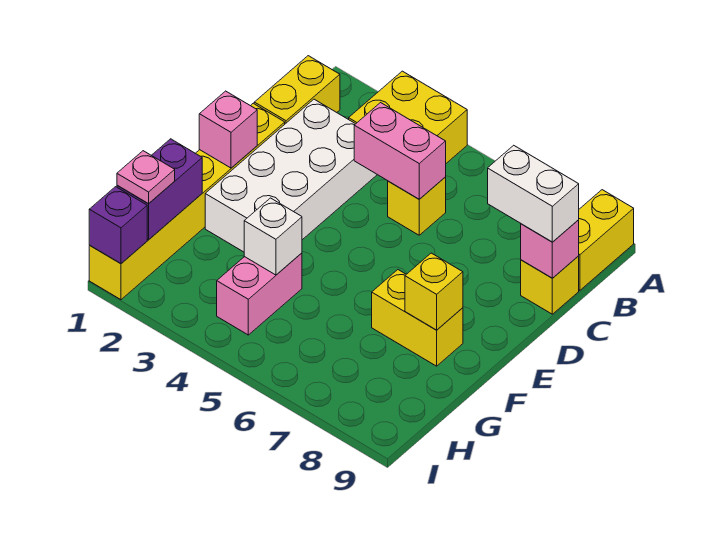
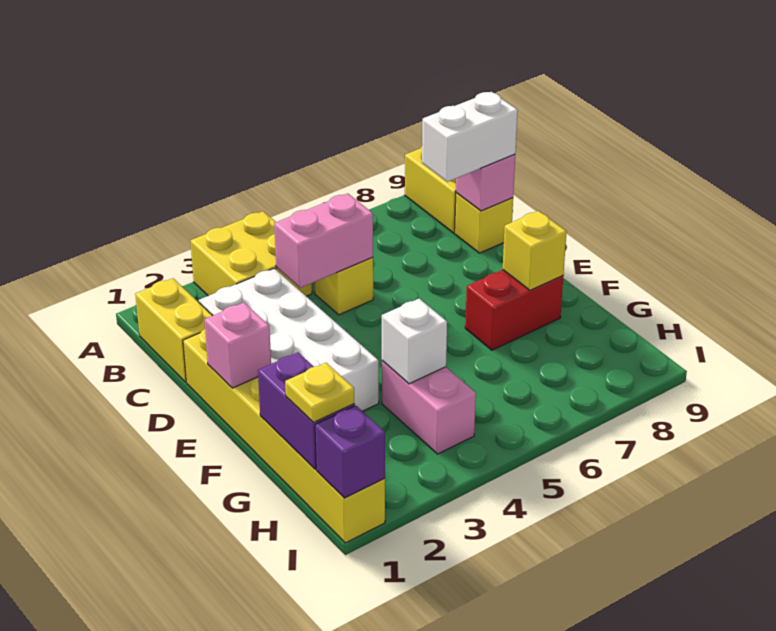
yellow brick F7:F8 level 1 -> red brick F7:F8 level 1
pink plate H1 level 3 -> yellow plate H1 level 3

